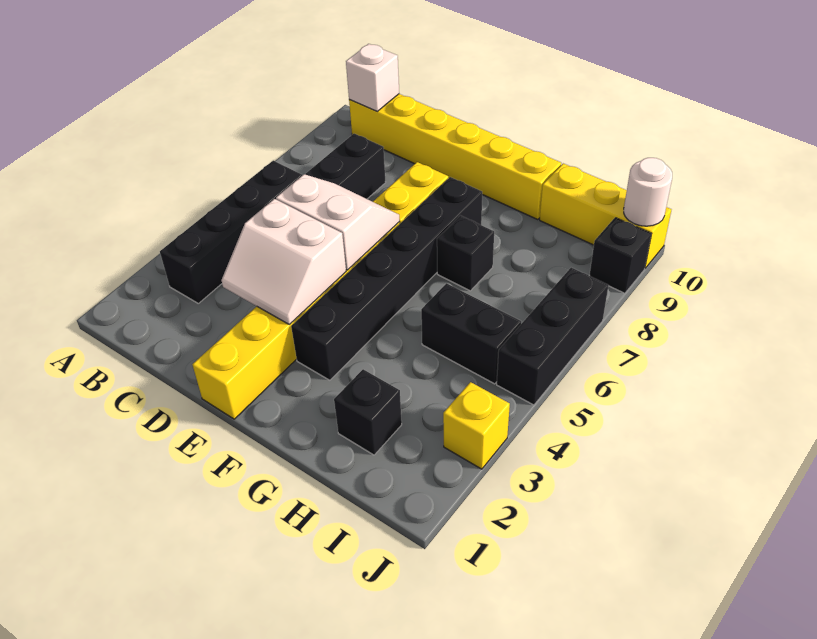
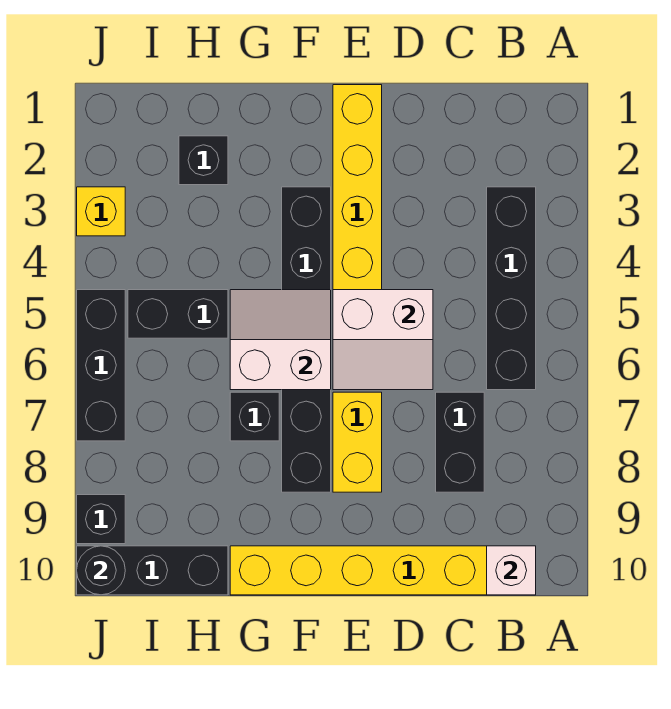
white slope D3:E4 level 2 top 4 -> white slope F5:G6 level 2 top 6
yellow brick H10:J10 level 1 -> black brick H10:J10 level 1
white round brick J10 level 2 -> black round brick J10 level 2

